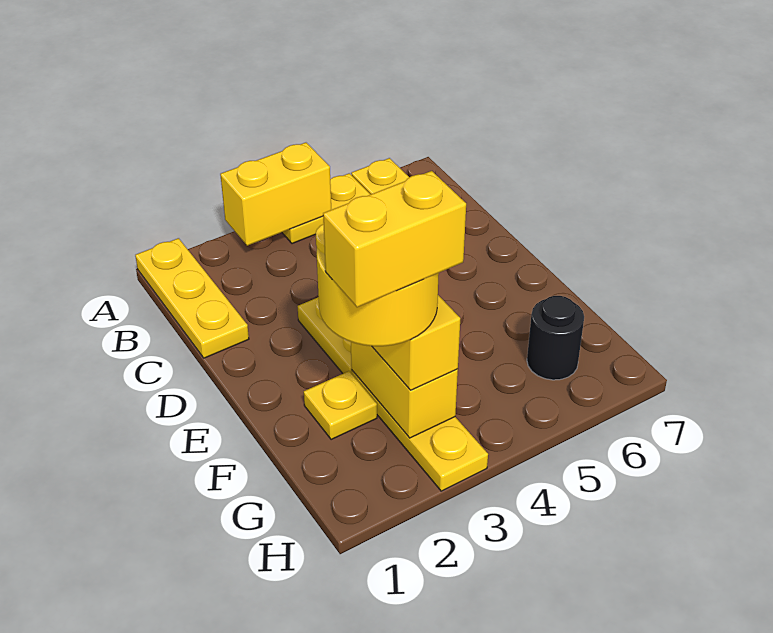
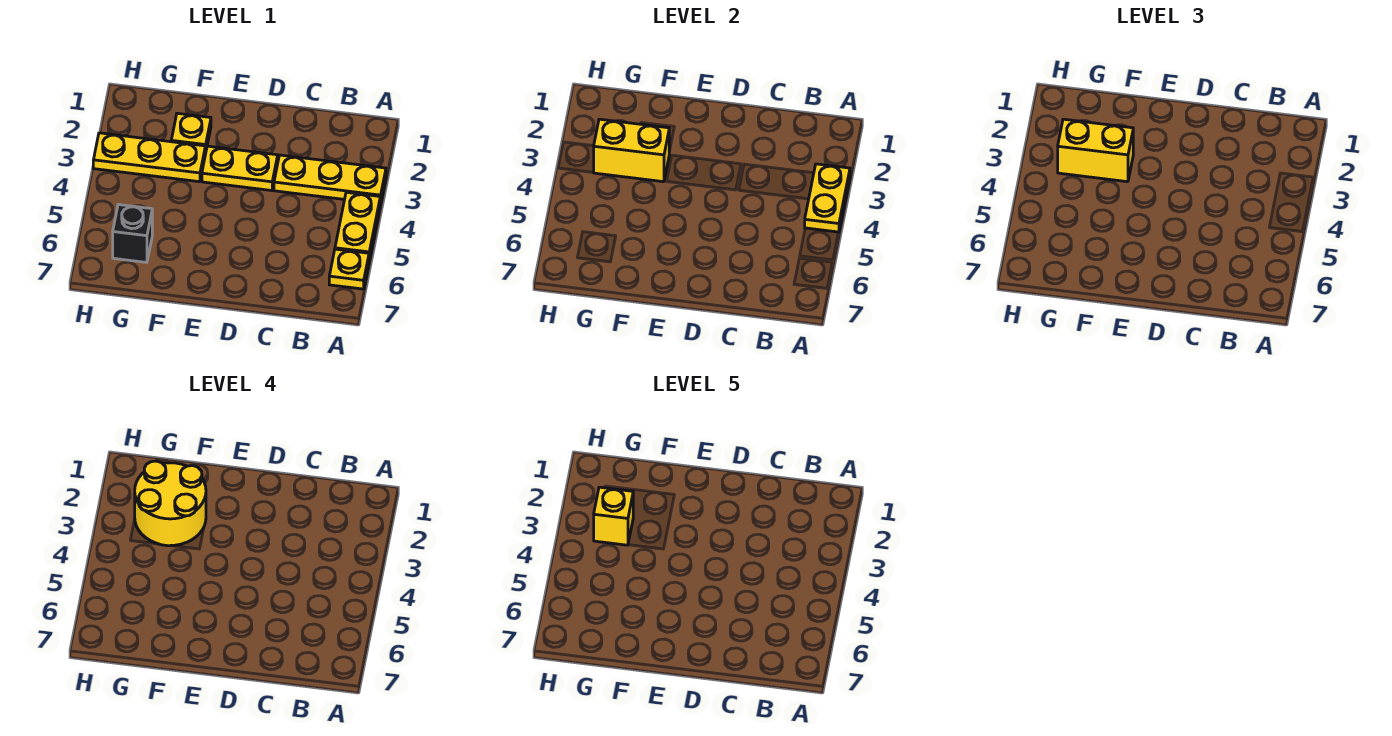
yellow plate A1:C1 level 1 -> yellow plate A3:C3 level 1
yellow brick A3:A4 level 2 -> yellow plate A3:A4 level 2
yellow brick G2:G3 level 5 -> yellow brick G3 level 5
black round brick G6 level 1 -> black brick G6 level 1

